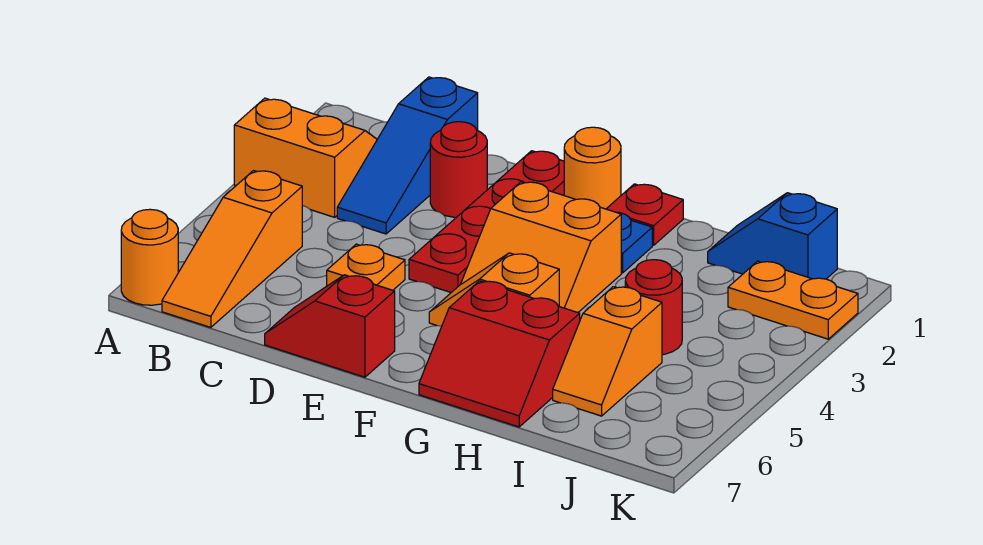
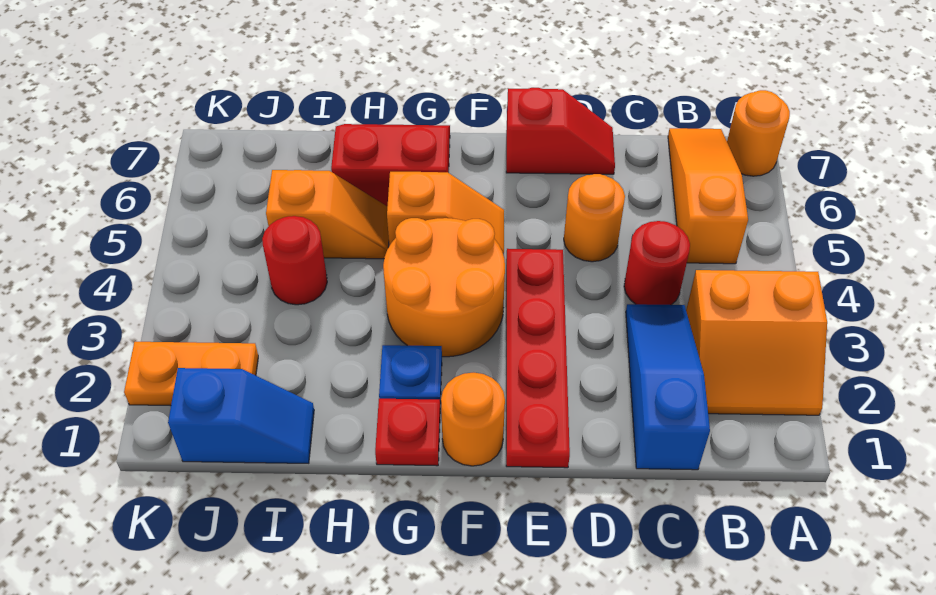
red round brick D2 level 1 -> red round brick C4 level 1
orange plate D5 level 1 -> orange round brick D5 level 1
orange slope F3:G4 level 1 top 3 -> orange round brick F3:G4 level 1
orange slope I5:I6 level 1 top 5 -> orange slope H5:I5 level 1 top I

